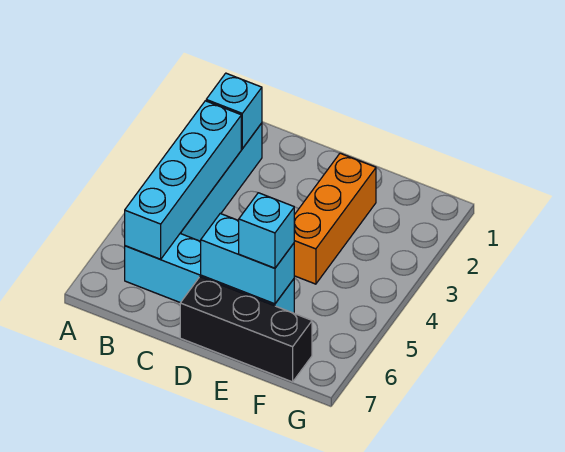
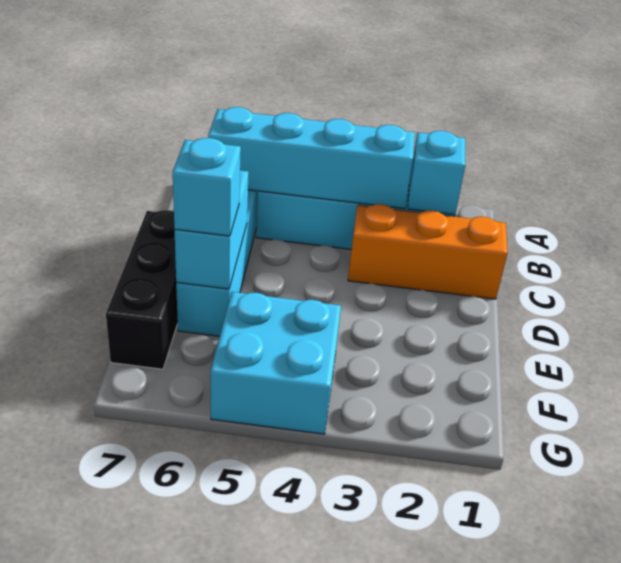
orange brick E2:E4 level 1 -> orange brick C1:C3 level 1
none -> cyan brick F4:G5 level 1

